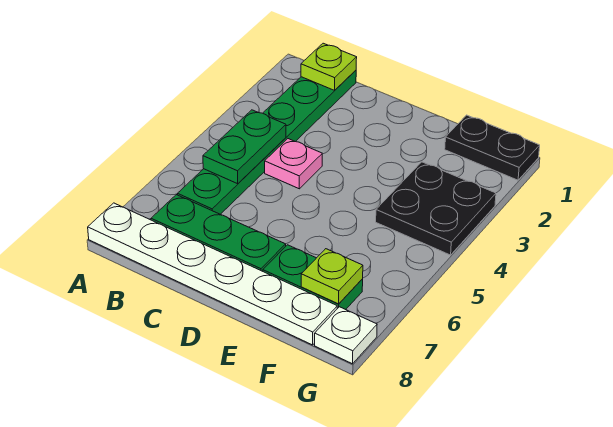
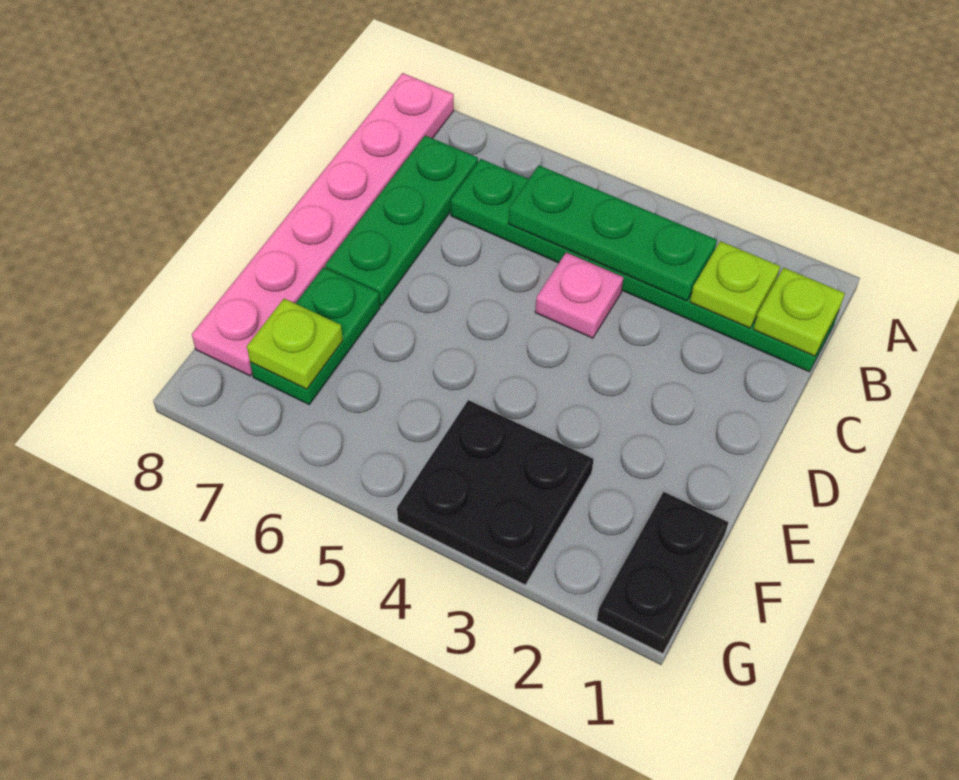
white plate A8:F8 level 1 -> pink plate A8:F8 level 1
none -> lime plate B2 level 2
green plate B4:B5 level 2 -> green plate B3:B5 level 2
white plate G8 level 1 -> none

